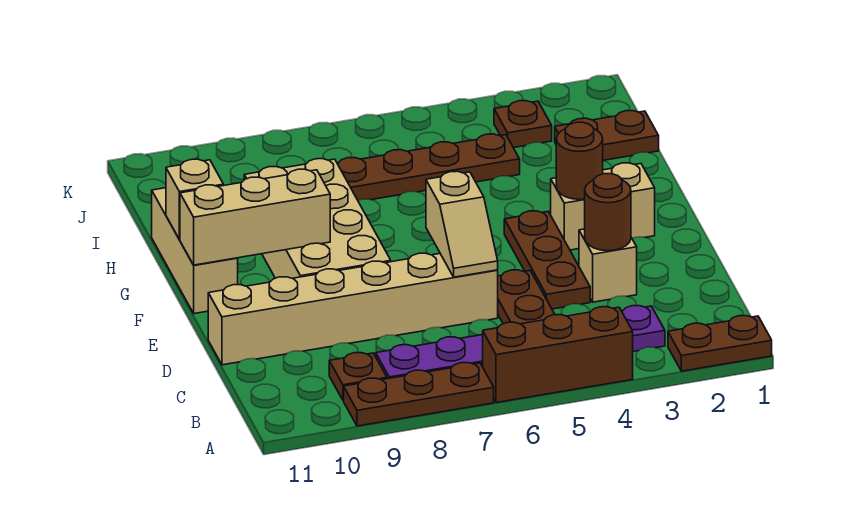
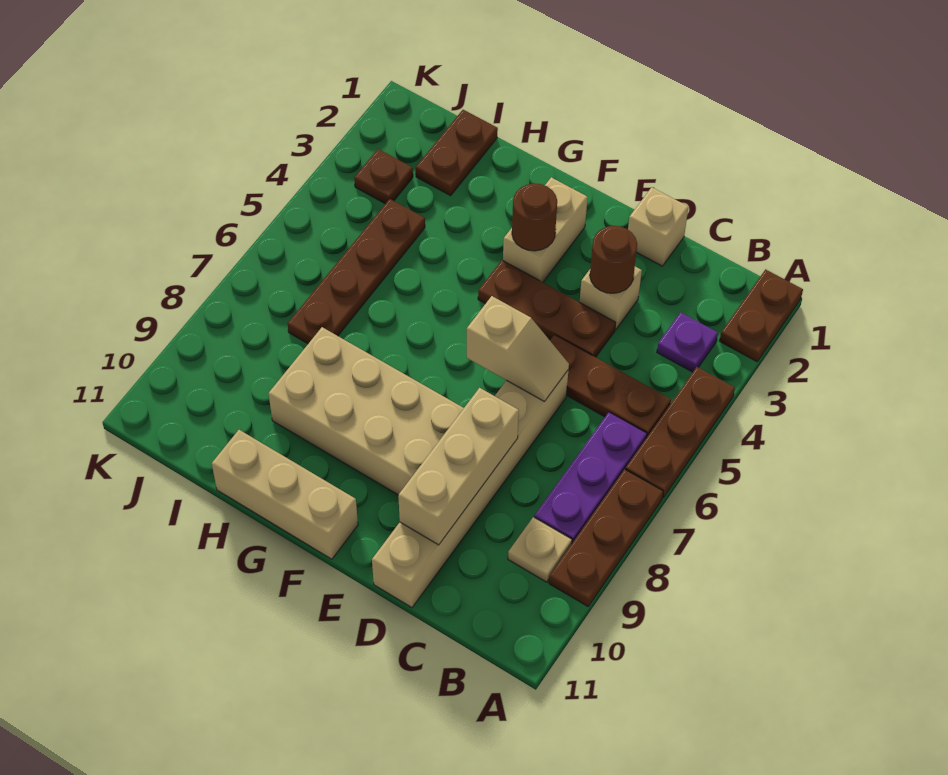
brown brick A4:A6 level 1 -> brown plate A4:A6 level 1
brown plate B9 level 1 -> tan plate B9 level 1
tan brick F9:F11 level 2 -> tan brick D8:D10 level 2
tan brick G11 level 2 -> tan brick D1 level 1

